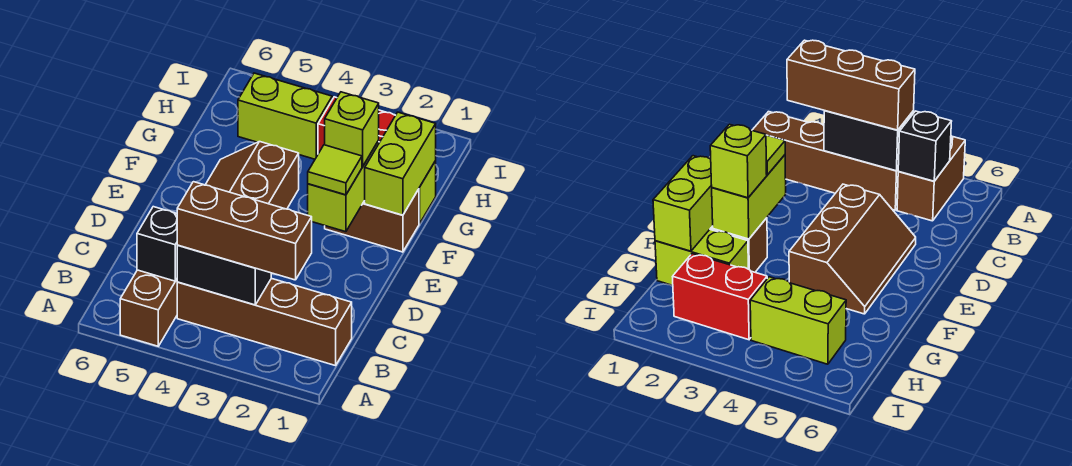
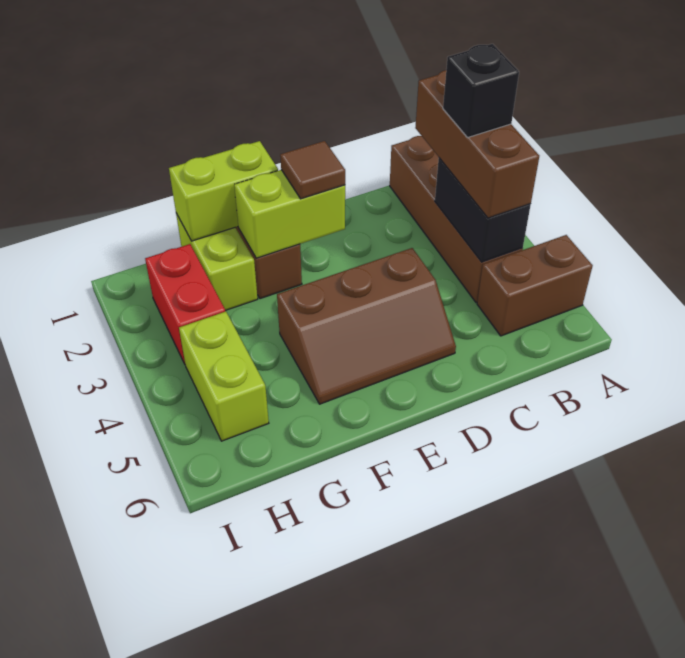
black brick B5 level 2 -> black brick B3 level 4
lime tile E2 level 3 -> brown tile E2 level 3
lime brick F2 level 3 -> none

